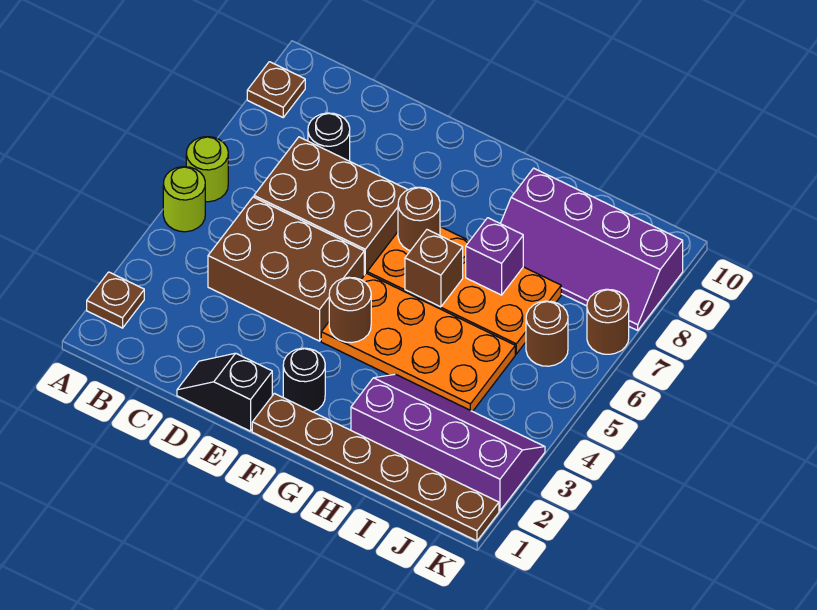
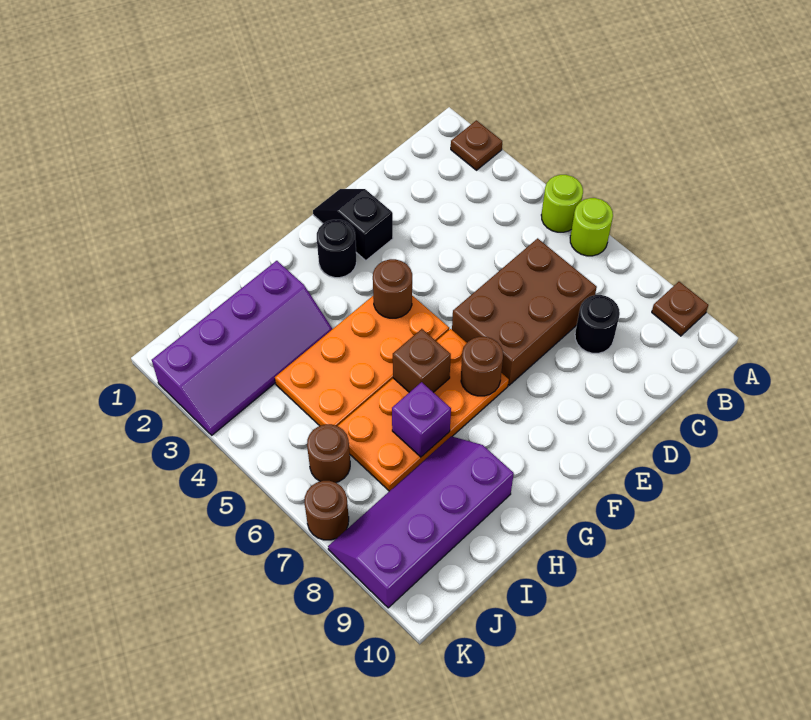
brown brick C4:E5 level 1 -> none
black slope D1:E1 level 1 top E -> black slope E1:E2 level 1 top 2
brown plate F1:K1 level 1 -> none

